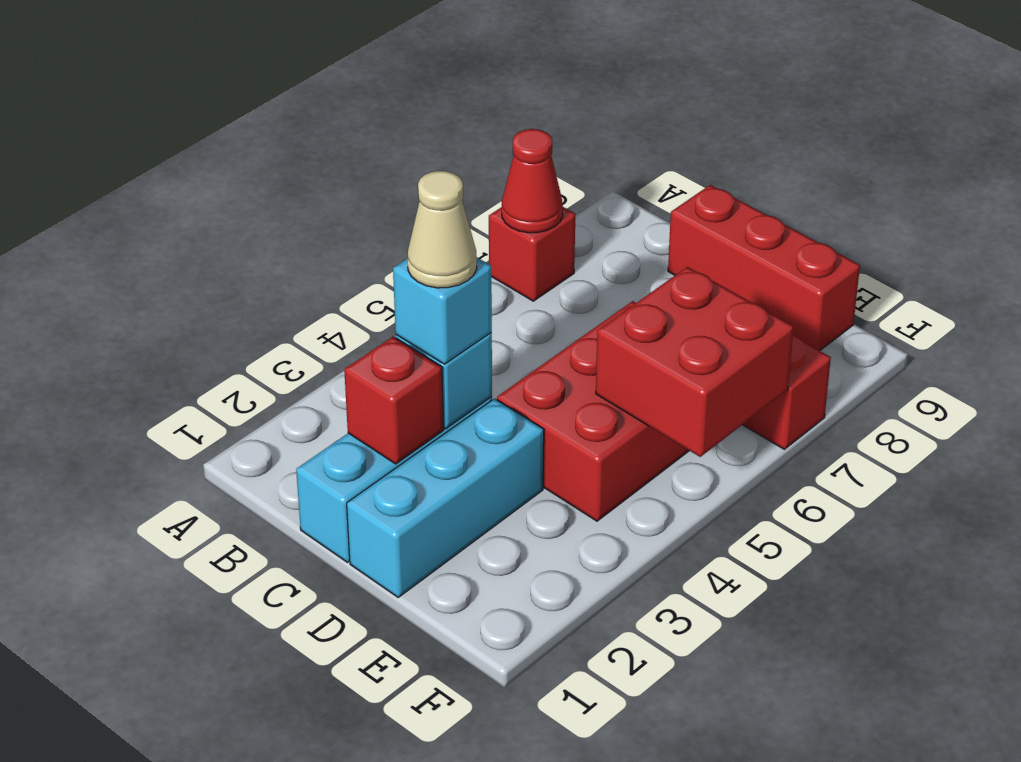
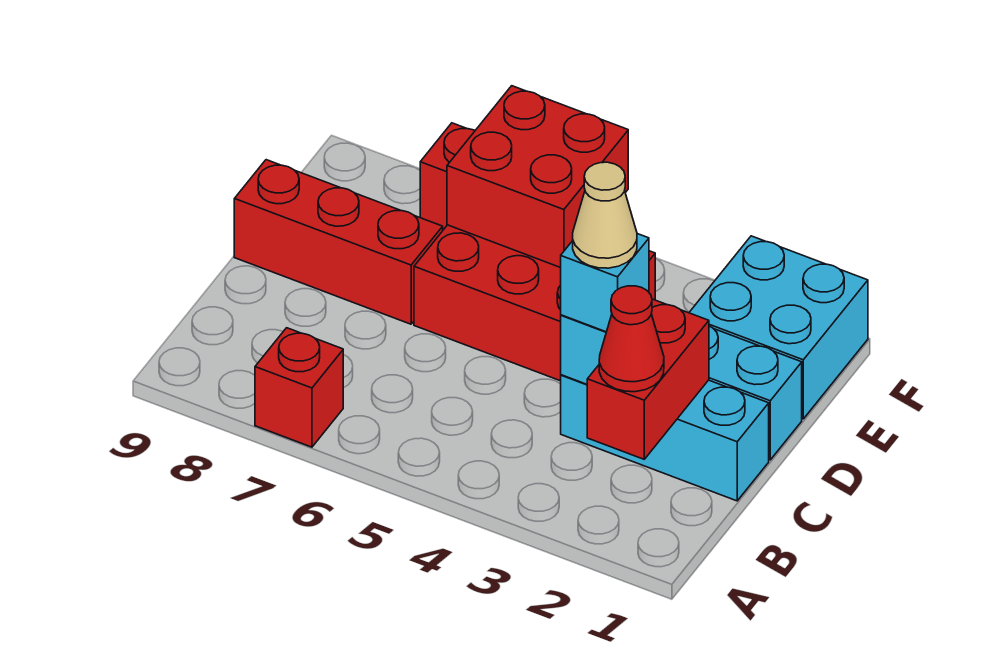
red cone A7 level 2 -> red cone B2 level 3
red brick C2 level 2 -> red brick B2:C2 level 2
red brick C9:E9 level 1 -> red brick D7:D9 level 1
none -> cyan brick E1:F2 level 1

